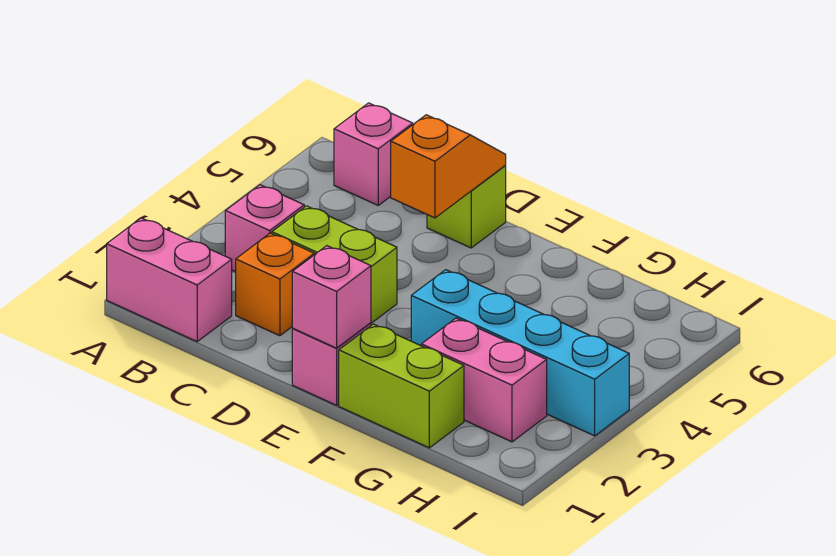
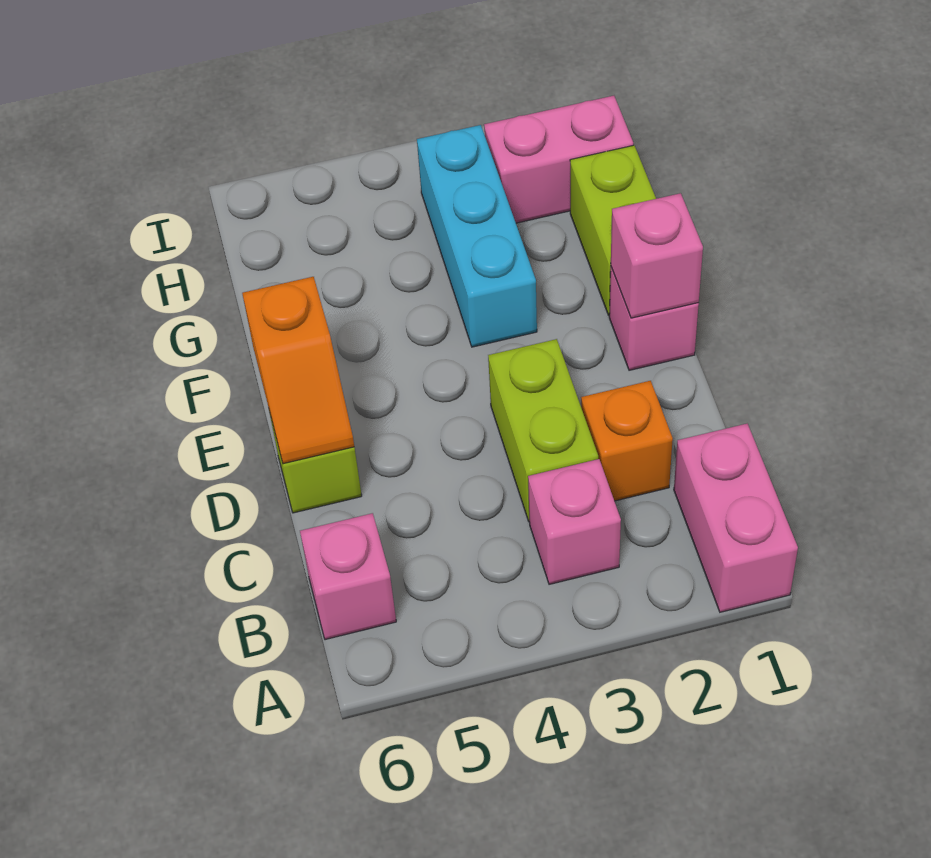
orange slope D5:D6 level 2 top 5 -> orange slope D6:E6 level 2 top E
cyan brick F3:I3 level 1 -> cyan brick F3:H3 level 1
pink brick G2:H2 level 1 -> pink brick H1:H2 level 1

